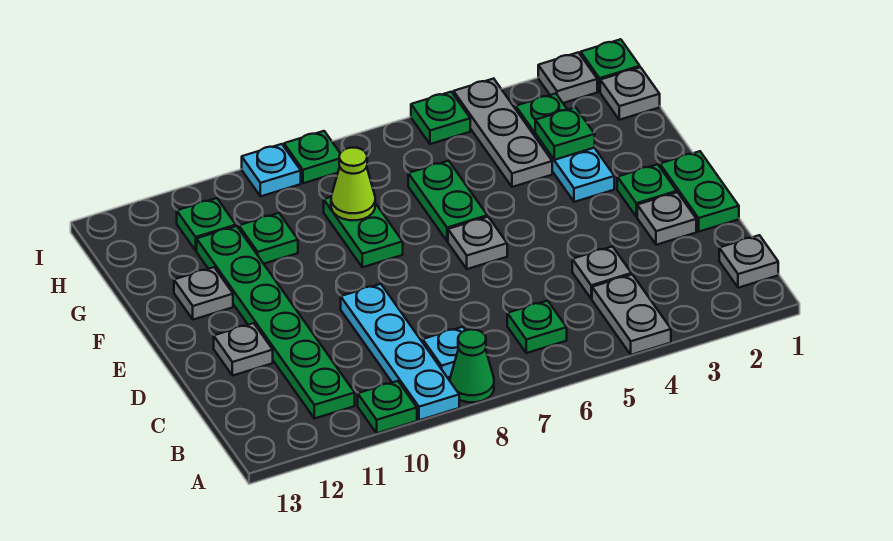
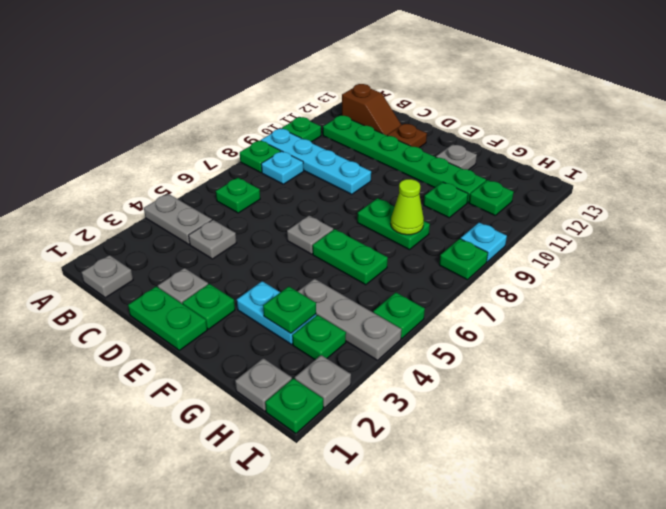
green cone A8 level 1 -> green plate A8 level 1
none -> brown slope B12:C12 level 1 top B
grey plate D12 level 1 -> brown plate D12 level 1

